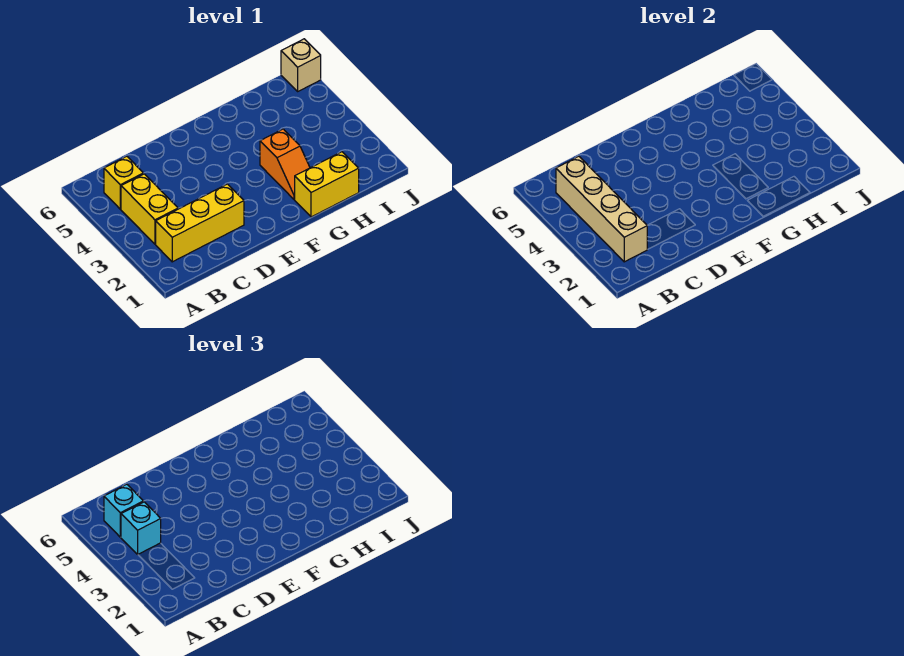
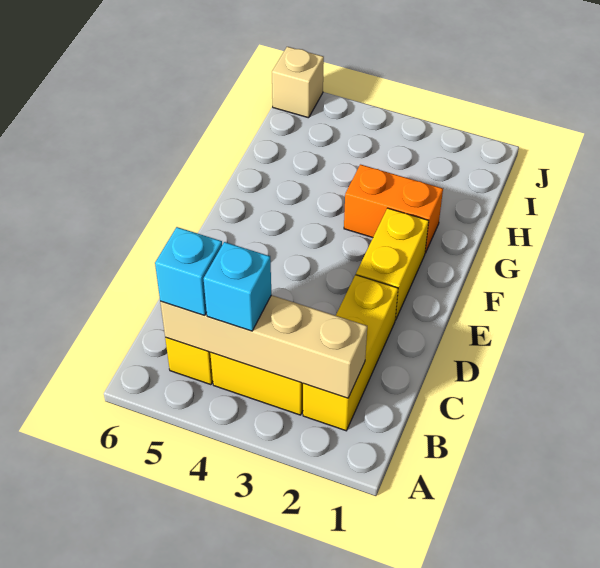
yellow brick G1:H1 level 1 -> yellow brick E2:F2 level 1
orange slope G2:G3 level 1 top 3 -> orange brick G2:G3 level 1

